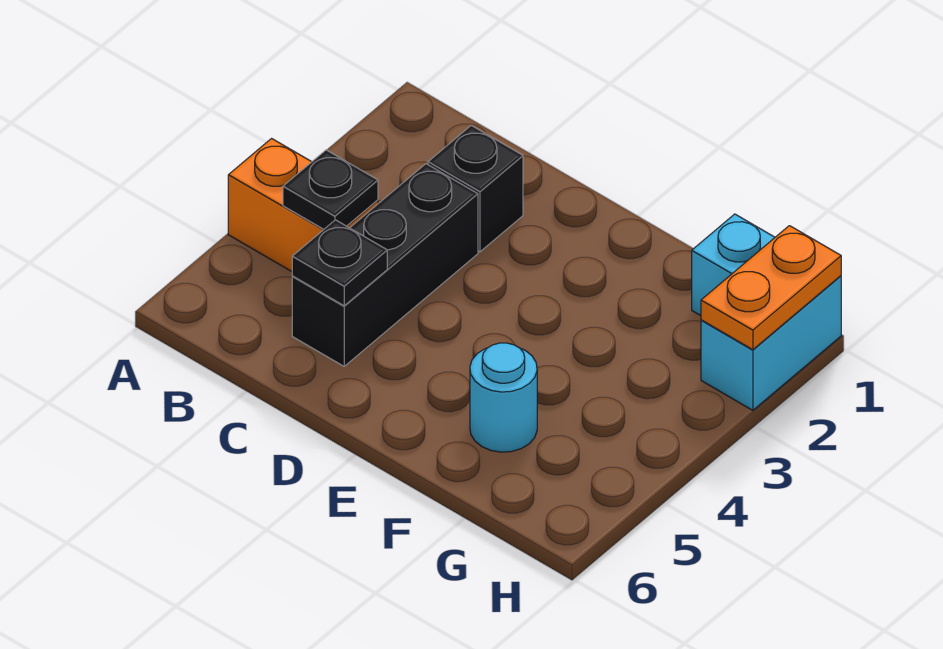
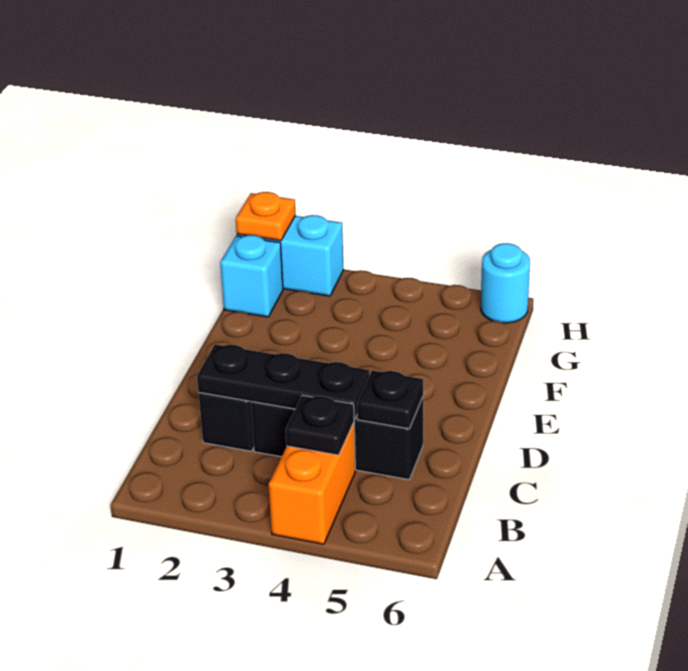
none -> black plate C2:C4 level 2
cyan round brick F5 level 1 -> cyan round brick H6 level 1
orange plate H1:H2 level 2 -> orange plate H1 level 2

